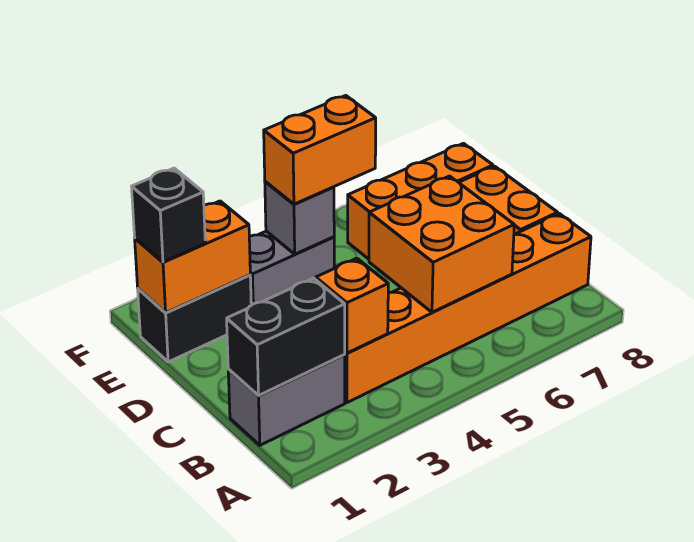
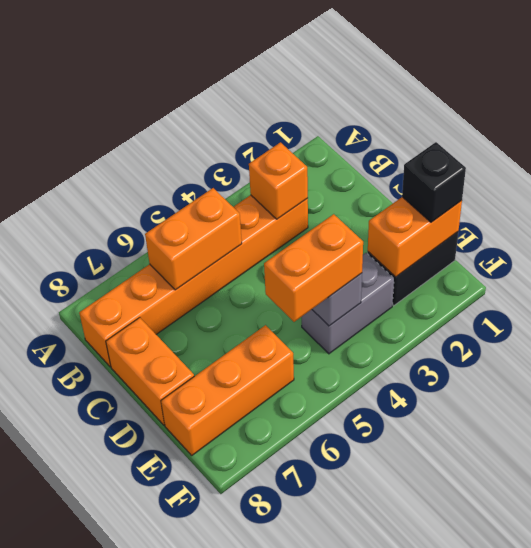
grey brick B1:B2 level 1 -> none
black brick B1:B2 level 2 -> none
orange brick B5:C6 level 2 -> orange brick B5:B6 level 2

